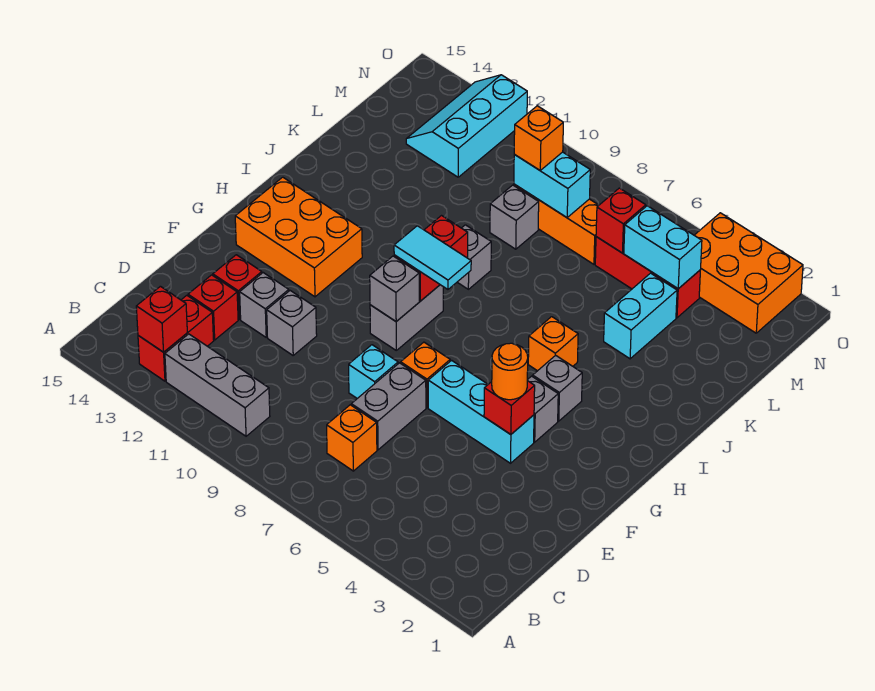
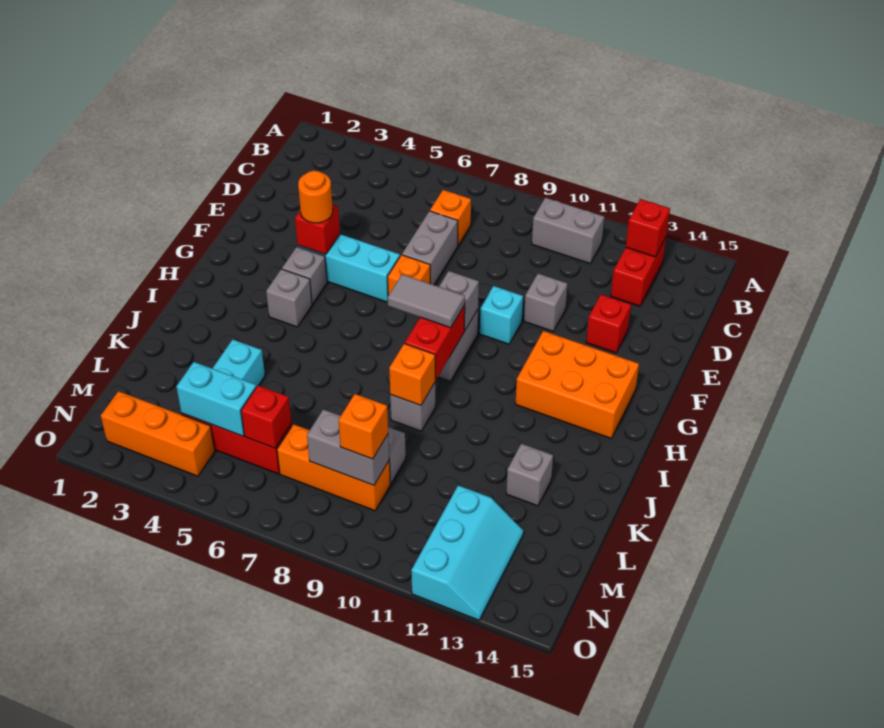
grey brick B10:B12 level 1 -> grey brick B10:B11 level 1
red brick D13 level 1 -> none
cyan brick E8 level 1 -> cyan brick F10 level 1
grey brick E12 level 1 -> grey brick K13 level 1
cyan tile H8:H9 level 3 -> grey tile H8:H9 level 3
orange brick I5 level 1 -> orange brick J9 level 2
cyan brick M8:M9 level 2 -> grey brick M8:M9 level 2
orange brick N2:O4 level 1 -> orange brick N2:N4 level 1

